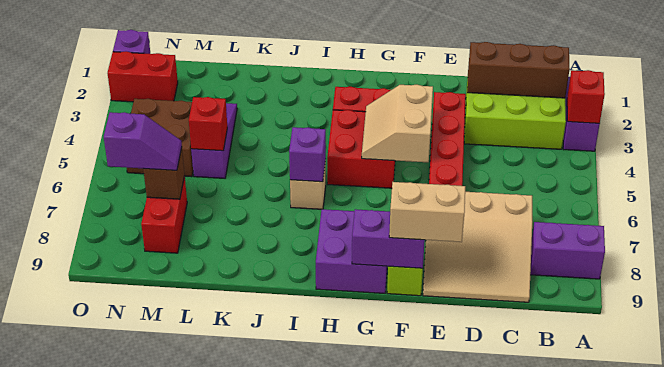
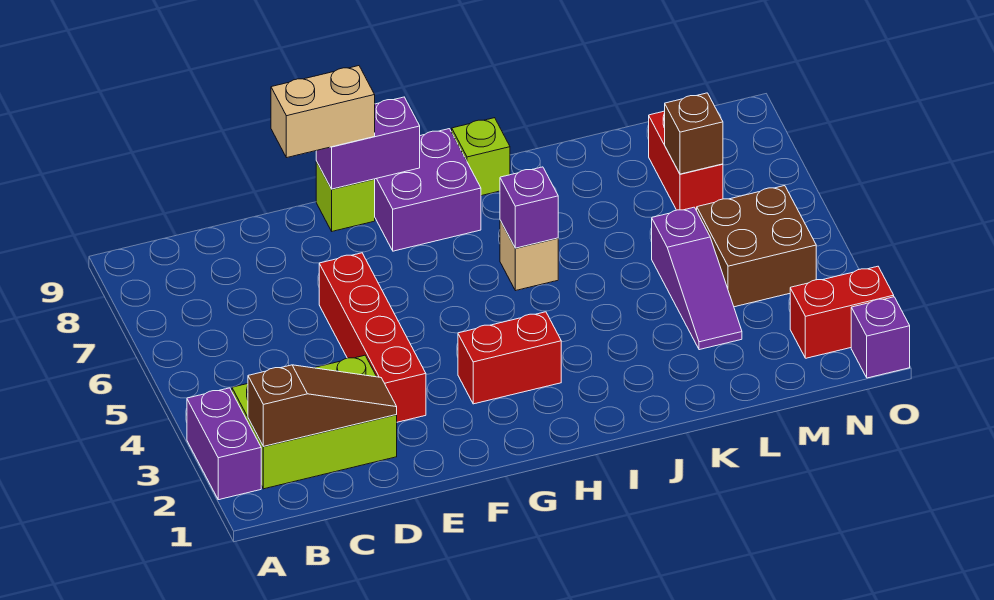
red brick A3 level 2 -> none
purple brick A8:B8 level 1 -> none
brown brick B2:D2 level 2 -> brown slope B2:D2 level 2 top B
tan slope C7:E9 level 1 top 7 -> none
tan slope F4:G5 level 2 top F -> none
red brick G4:H5 level 1 -> none
none -> lime brick I9 level 1
red brick L5 level 2 -> none
purple slope M7:N7 level 3 top N -> none

